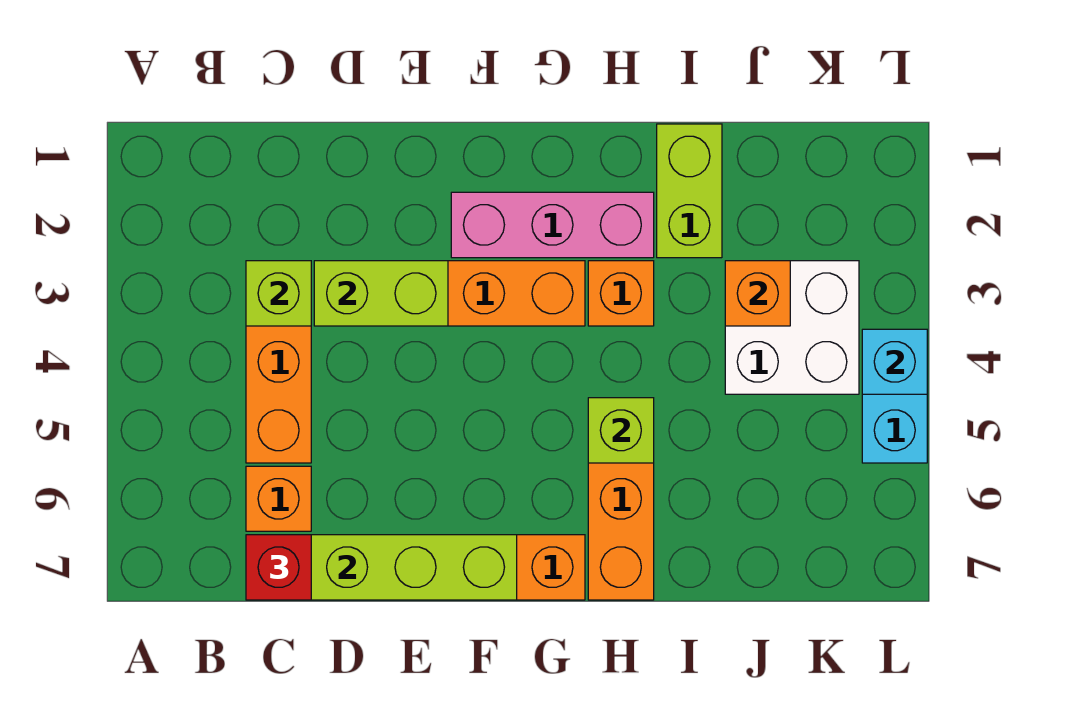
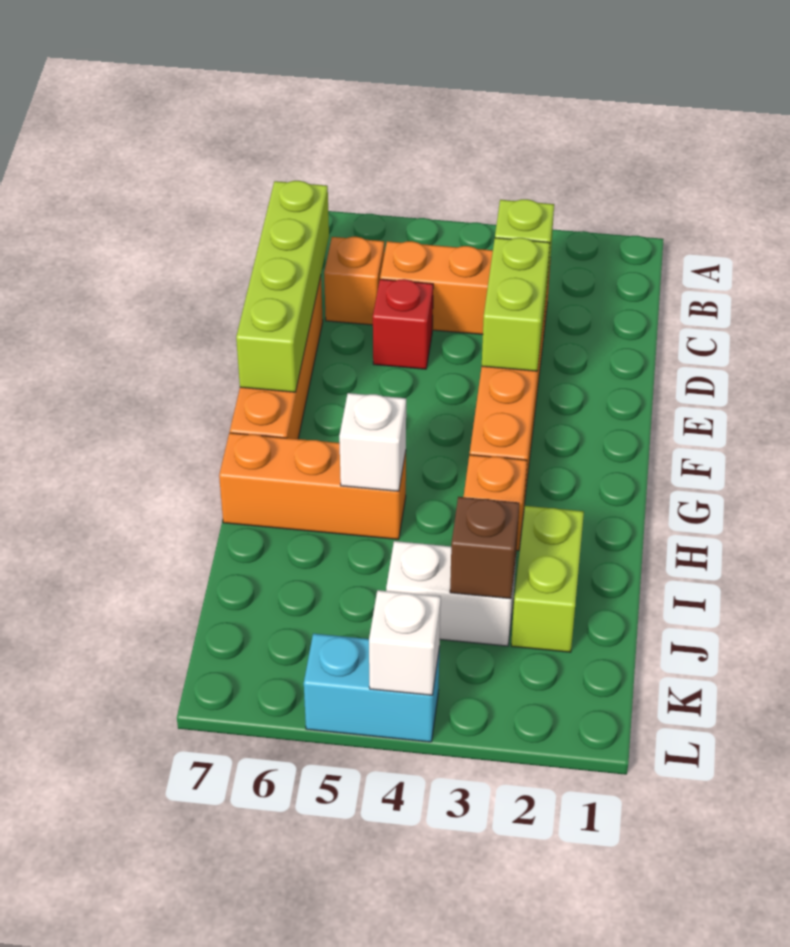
red brick C7 level 3 -> red brick D5 level 1
pink brick F2:H2 level 1 -> none
lime brick H5 level 2 -> white brick H5 level 2
lime brick I1:I2 level 1 -> lime brick I2:J2 level 1
white brick J3:K4 level 1 -> white brick J3:J4 level 1
orange brick J3 level 2 -> brown brick J3 level 2
cyan brick L4 level 2 -> white brick L4 level 2

